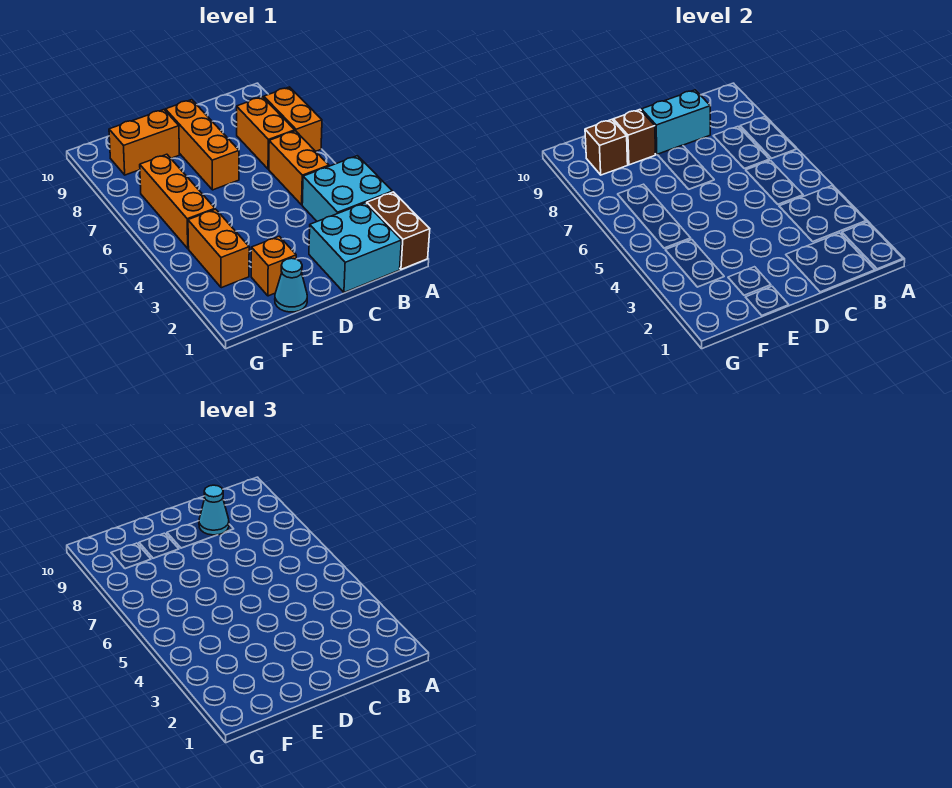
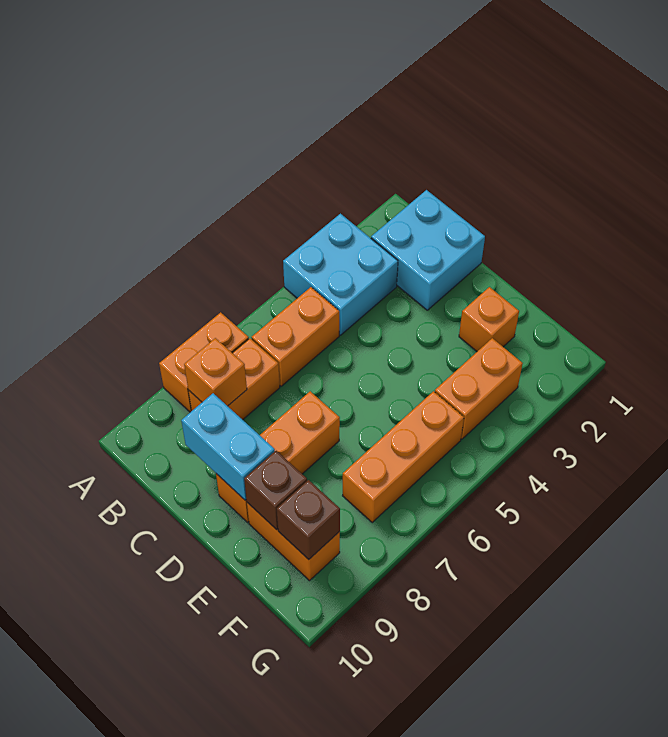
brown brick A1:A2 level 1 -> none
none -> orange brick B8 level 2
cyan cone C9 level 3 -> none
cyan cone E1 level 1 -> none

